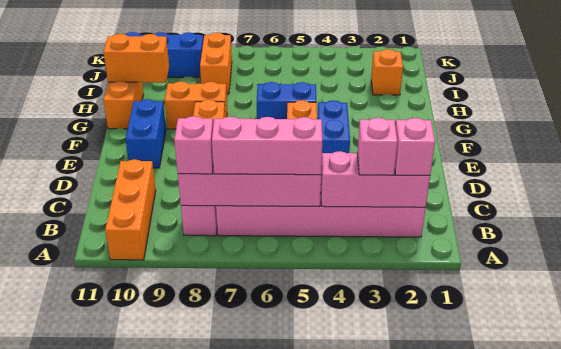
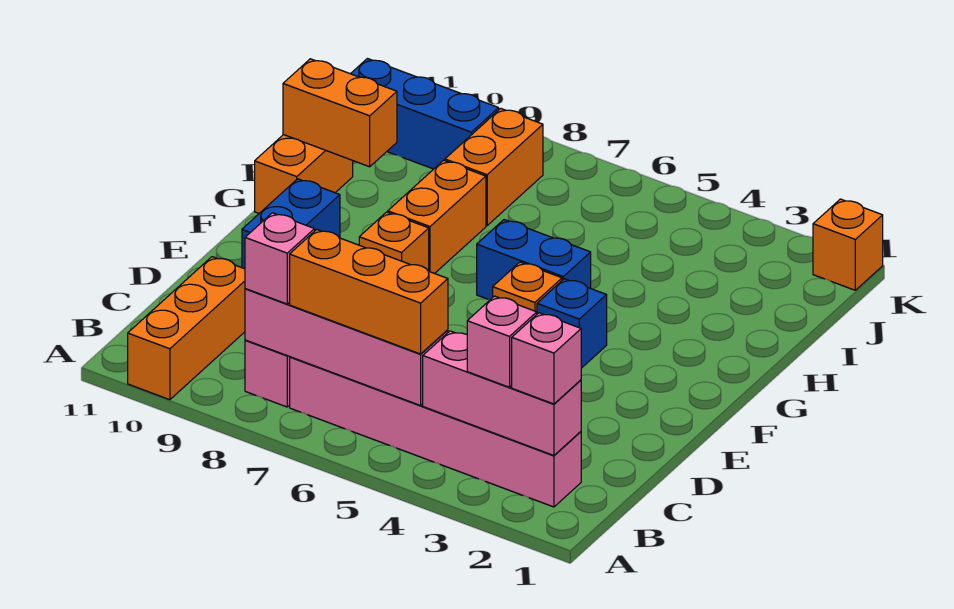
pink brick B5:B7 level 3 -> orange brick B5:B7 level 3
blue brick E4:F4 level 1 -> blue brick F4 level 1
orange brick G8:G9 level 1 -> orange brick G8:H8 level 1
orange brick I2 level 1 -> orange brick K1 level 1

